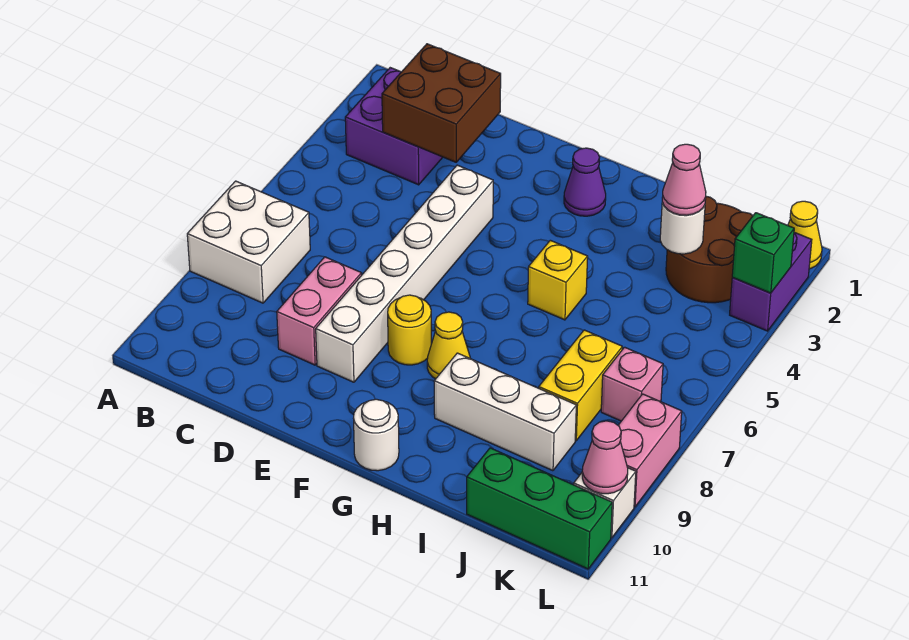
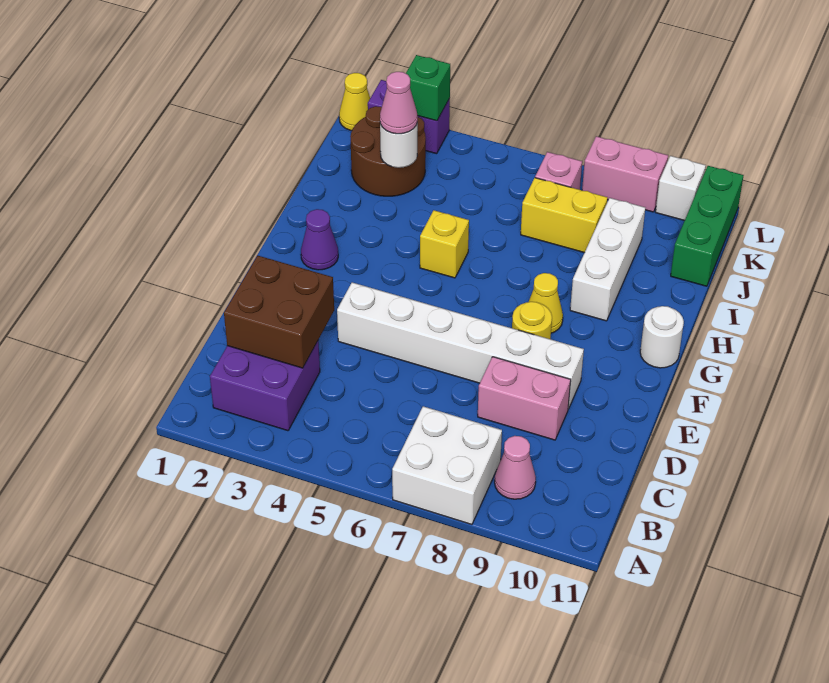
pink cone L10 level 2 -> pink cone B9 level 1

